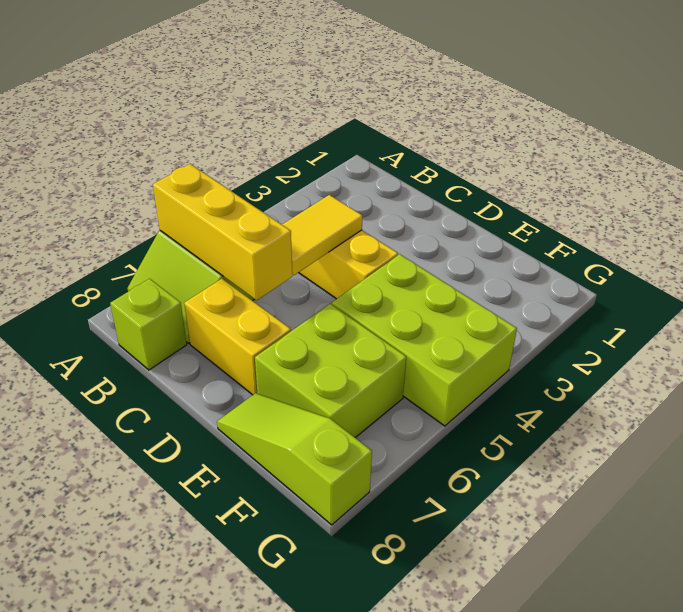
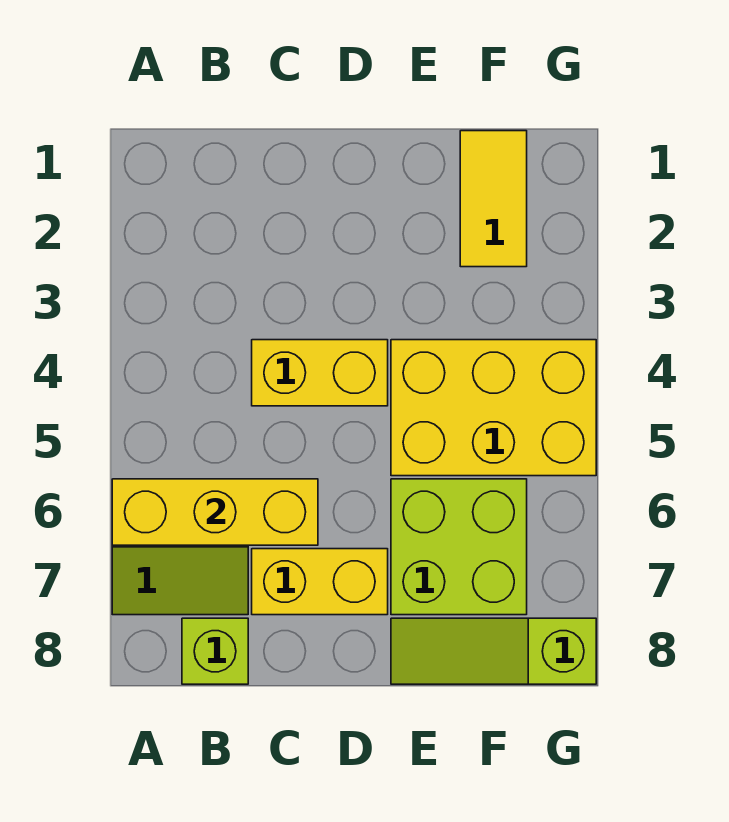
yellow tile C4:C5 level 2 -> yellow tile F1:F2 level 1
lime brick E4:G5 level 1 -> yellow brick E4:G5 level 1

